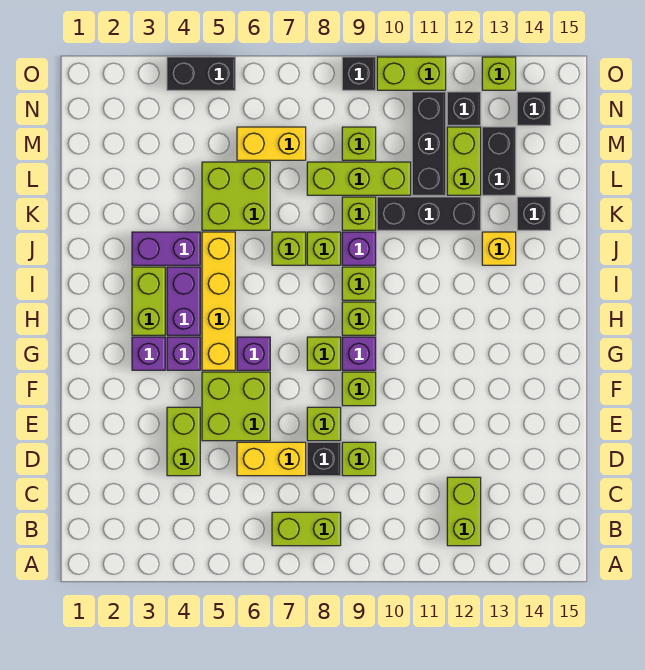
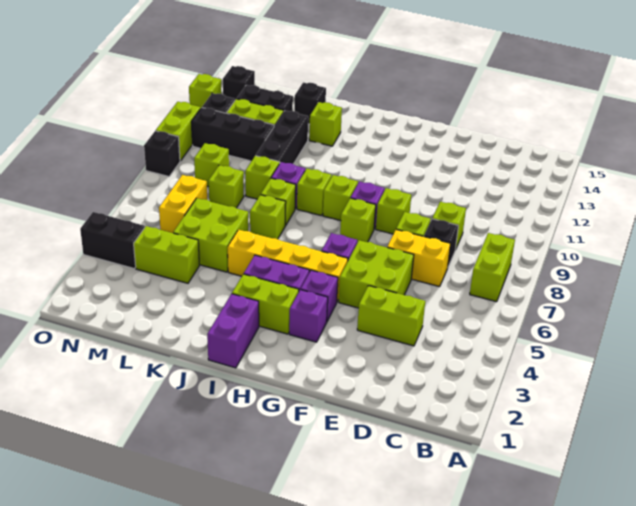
lime brick B12:C12 level 1 -> lime brick L4:M4 level 1
yellow brick D6:D7 level 1 -> yellow brick D7:E7 level 1
purple brick J3:J4 level 1 -> purple brick I1:I2 level 1
yellow brick J13 level 1 -> lime brick J13 level 1
lime brick L8:L10 level 1 -> lime brick L8 level 1
black brick O4:O5 level 1 -> black brick N4:O4 level 1

